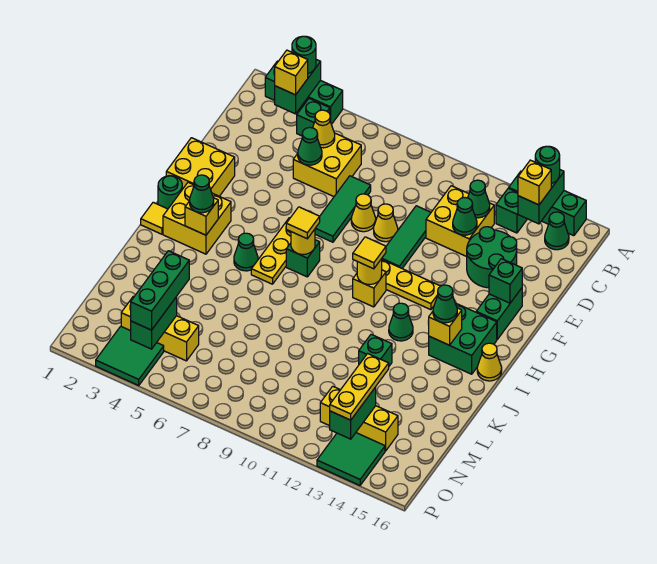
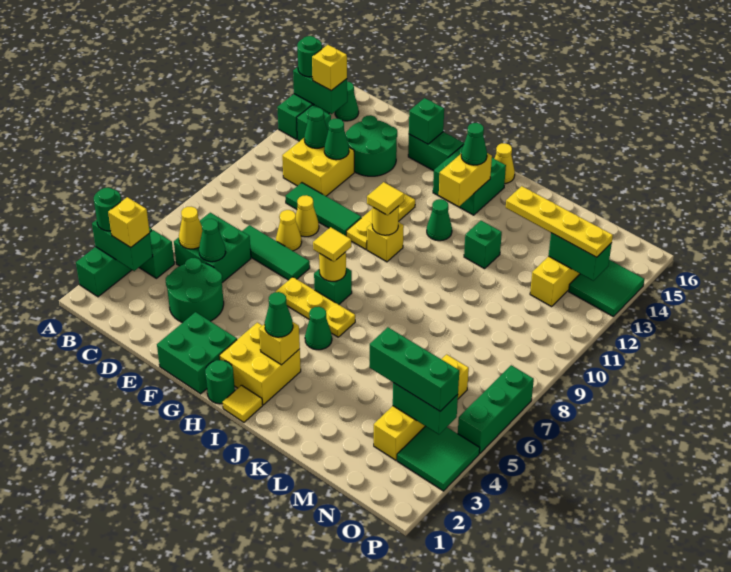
yellow brick C5:D6 level 1 -> green brick C5:D6 level 1
none -> green round brick D3:E4 level 1
yellow brick F1:G2 level 1 -> green brick F1:G2 level 1
yellow brick I14 level 2 -> yellow brick I13:I14 level 2
yellow plate M13:O13 level 3 -> yellow plate L13:O13 level 3
yellow brick N3:N5 level 1 -> yellow brick N3:N6 level 1
none -> green brick P5:P7 level 1

